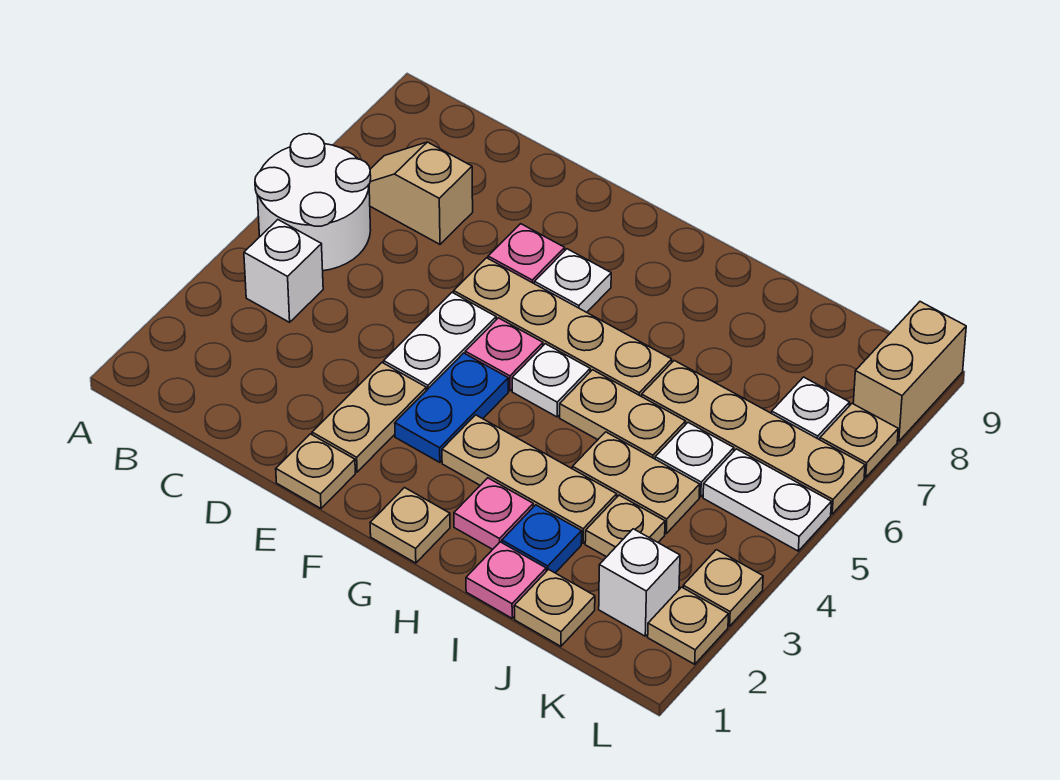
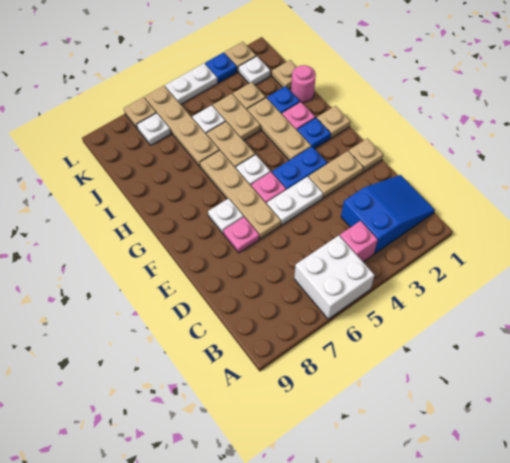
white round brick A5:B6 level 1 -> white brick A5:B6 level 1
none -> blue slope B1:C3 level 1 top 3
white brick B4 level 1 -> pink brick B4 level 1
tan slope B7:C7 level 1 top C -> none
none -> blue plate G2 level 1
pink plate I1 level 1 -> pink round brick I1 level 1
white brick K2 level 1 -> white plate K2 level 1
white plate K5:L5 level 1 -> white plate L4:L5 level 1
tan plate L3 level 1 -> blue plate L3 level 1
tan brick L8:L9 level 1 -> none

